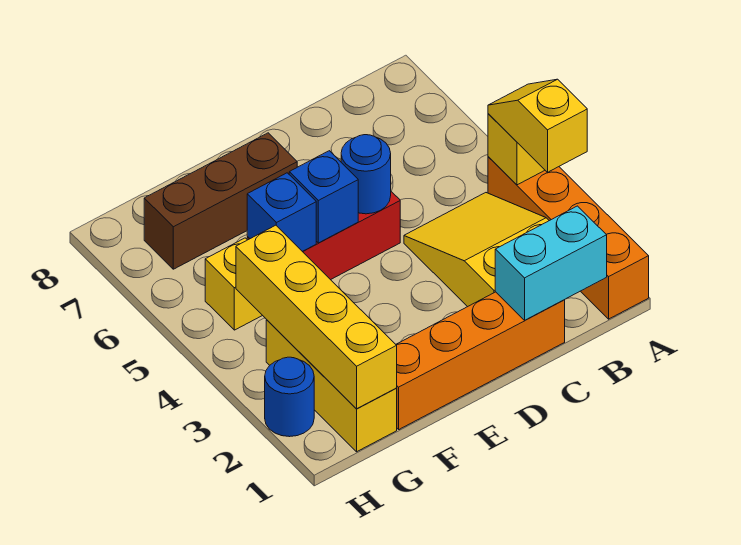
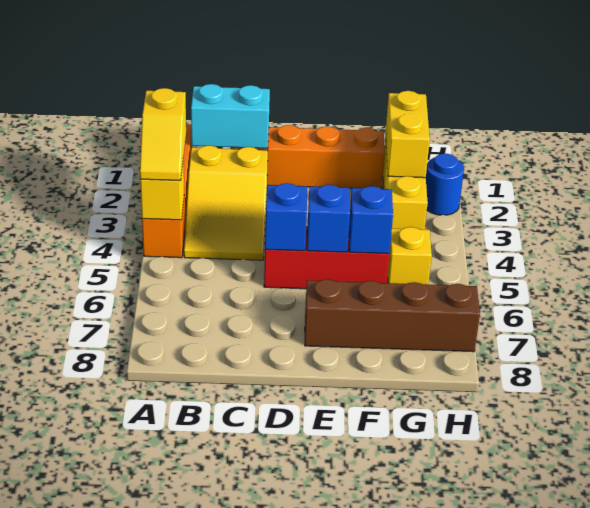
blue round brick D5 level 2 -> blue brick D5 level 2
brown brick E7:G7 level 1 -> brown brick E7:H7 level 1
yellow brick G1:G4 level 2 -> yellow brick G1:G2 level 2

